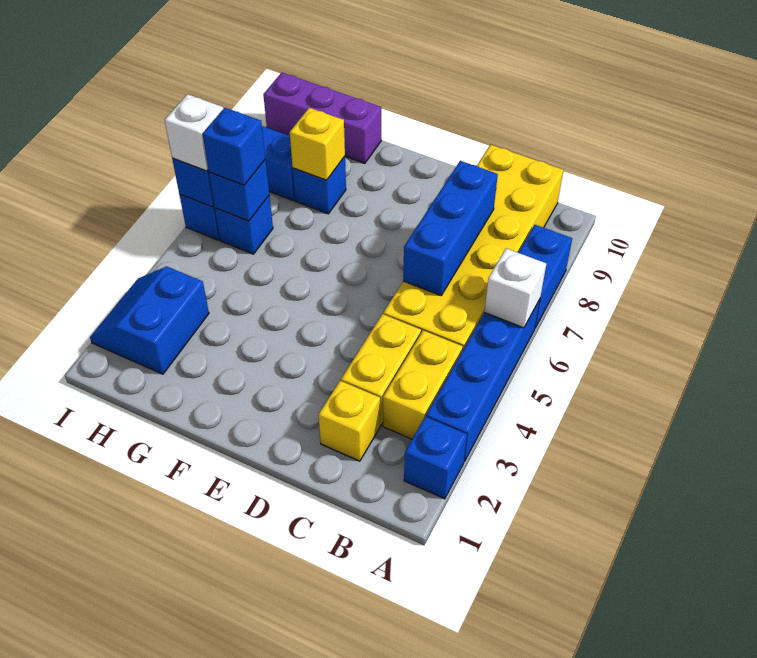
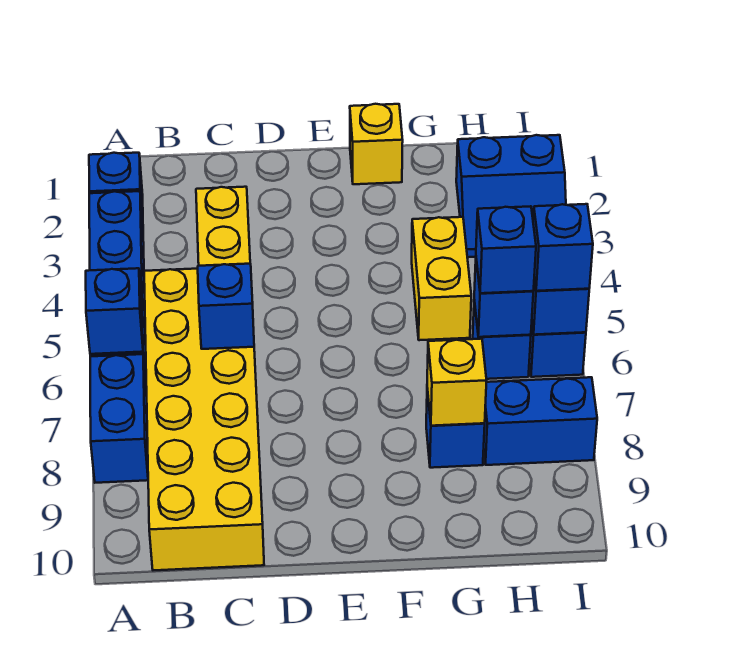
white brick A6 level 2 -> blue brick A6 level 2
yellow brick B3:B4 level 1 -> yellow brick G4:G5 level 1
yellow brick C2 level 1 -> yellow brick F1 level 1
blue brick C6:C8 level 2 -> blue brick C6 level 2
purple brick G10:I10 level 1 -> none
blue slope H2:I3 level 1 top H -> blue slope H2:I3 level 1 top 2
white brick I6 level 3 -> blue brick I6 level 3

